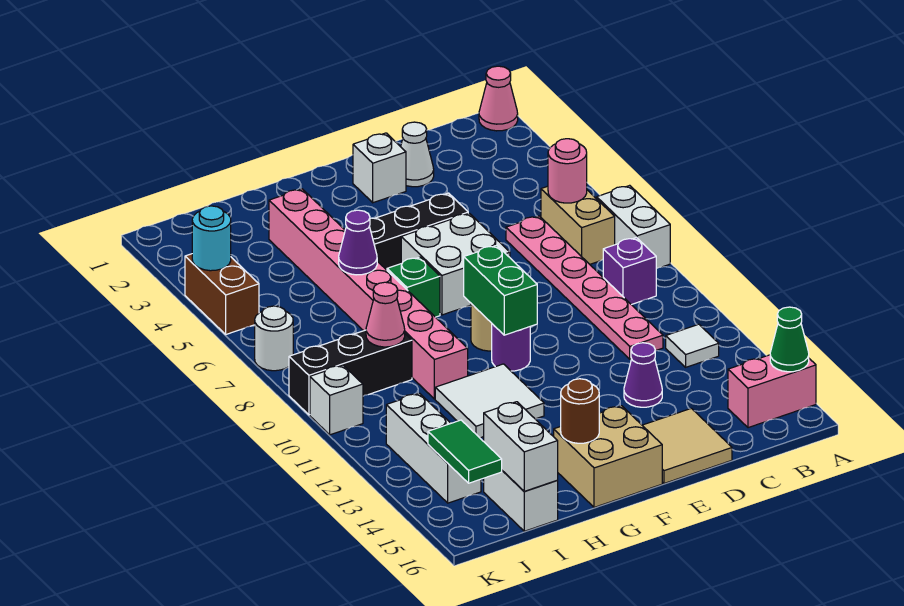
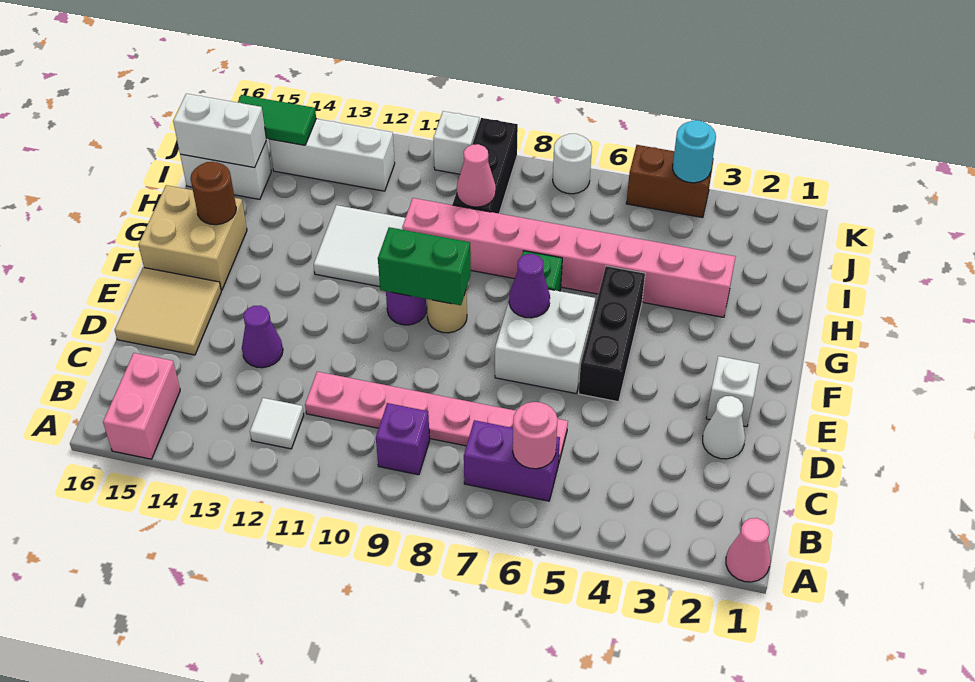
white brick A7:A8 level 1 -> none
green cone A15 level 2 -> none
tan brick B6:B7 level 1 -> purple brick B6:B7 level 1
purple cone H6 level 2 -> purple cone F7 level 2

